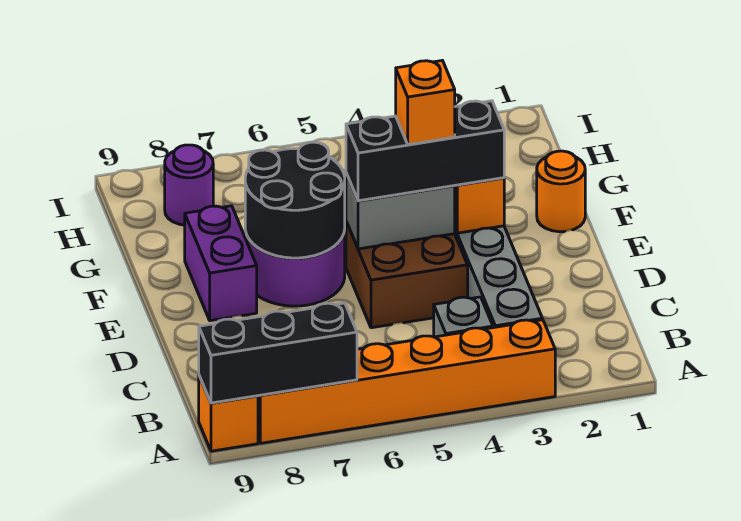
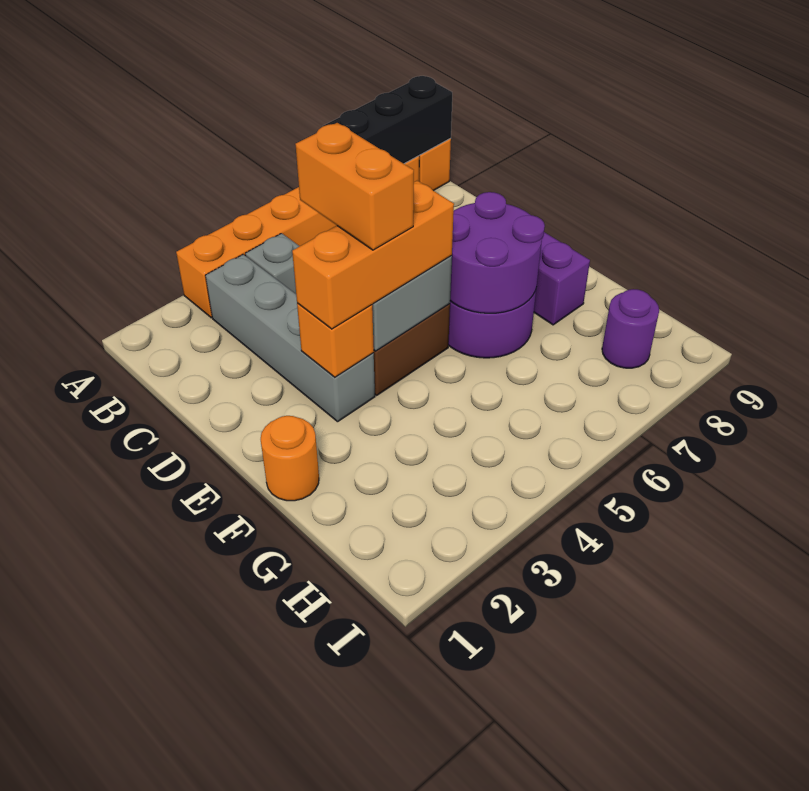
black brick E3:E5 level 3 -> orange brick E3:E5 level 3
orange brick E4 level 4 -> orange brick D4:E4 level 4
black round brick E6:F7 level 2 -> purple round brick E6:F7 level 2

